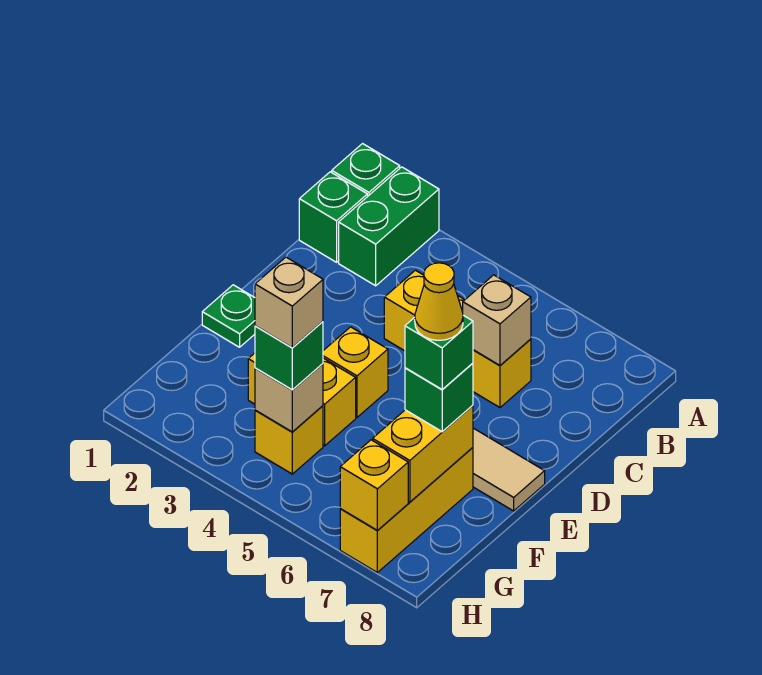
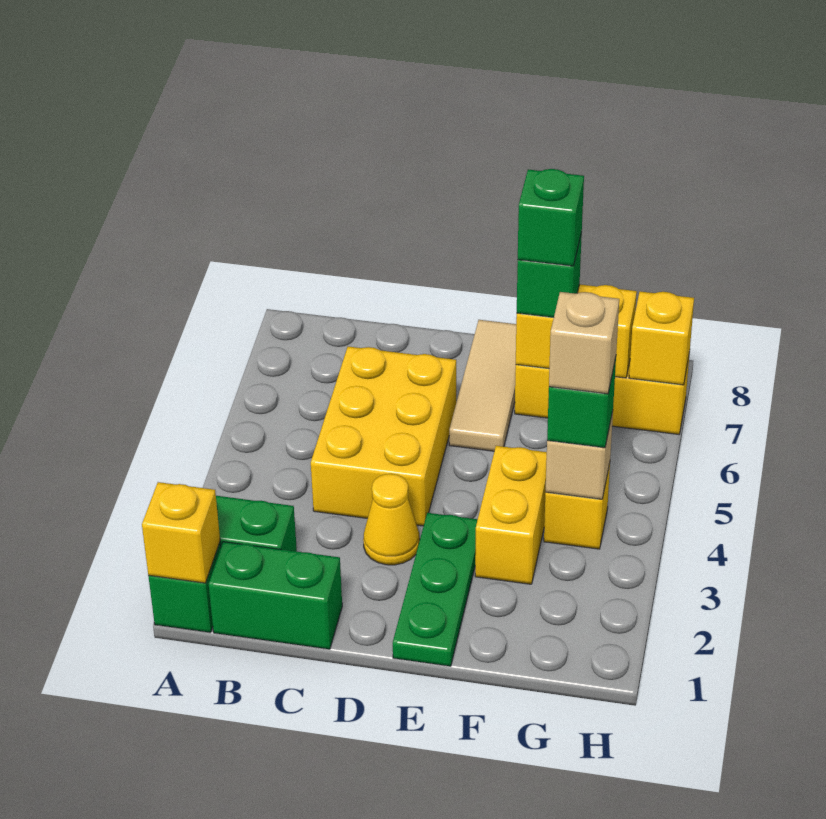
green brick B1 level 1 -> green brick B1:C1 level 1
yellow brick C4:C6 level 1 -> yellow brick C4:D6 level 1
tan brick C6 level 2 -> none
green plate E1 level 1 -> green plate E1:E3 level 1
yellow brick E4 level 1 -> yellow brick A1 level 2
yellow cone F7 level 5 -> yellow cone D3 level 1

